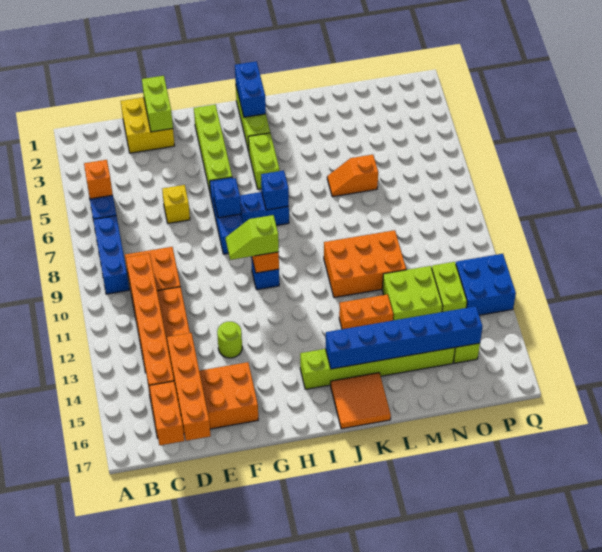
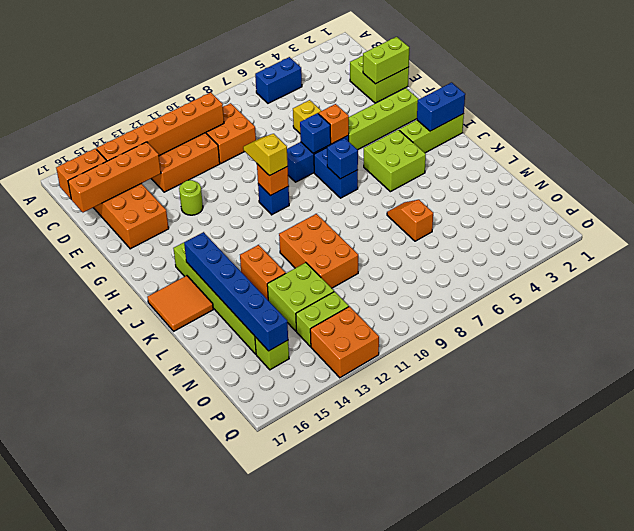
orange brick B5 level 2 -> orange brick G6 level 2
blue brick B7:B9 level 1 -> none
yellow brick D1:E2 level 1 -> lime brick D1:E2 level 1
lime slope G10:H10 level 3 top H -> yellow slope G10:H10 level 3 top H
lime brick I4:I5 level 1 -> lime brick I4:J5 level 1
blue brick P12:Q13 level 1 -> orange brick P12:Q13 level 1

